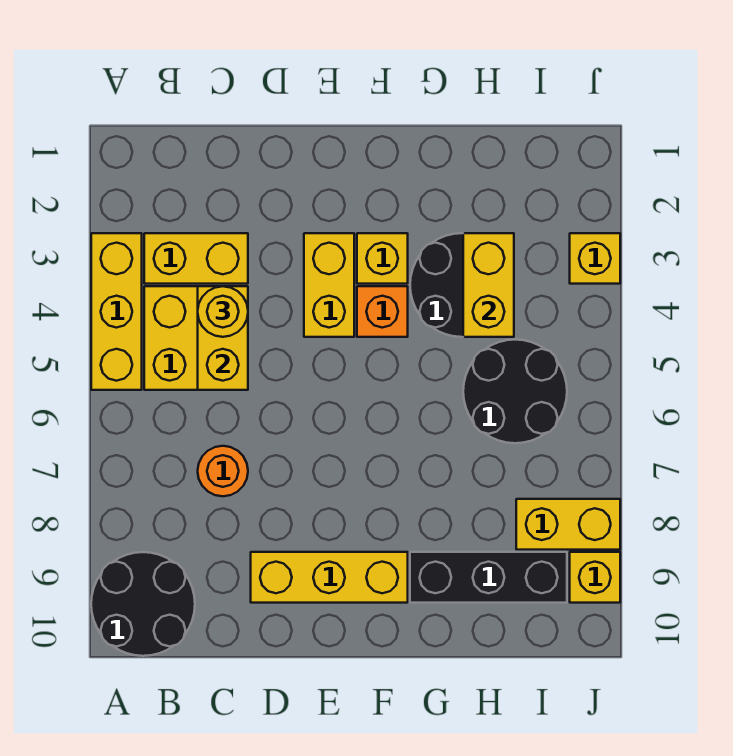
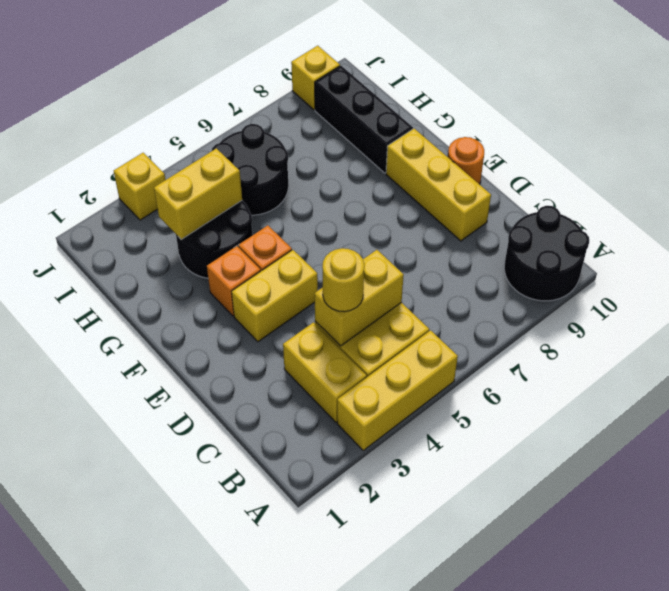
orange round brick C7 level 1 -> orange round brick E10 level 1
yellow brick F3 level 1 -> orange brick F3 level 1
yellow brick I8:J8 level 1 -> none

